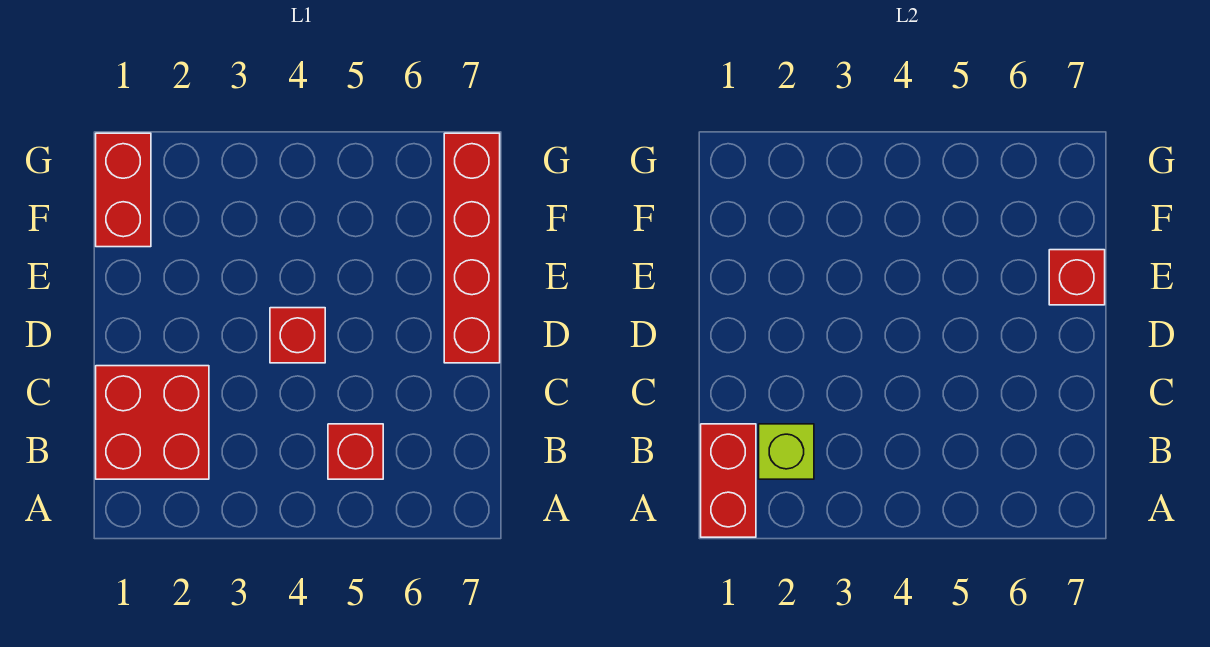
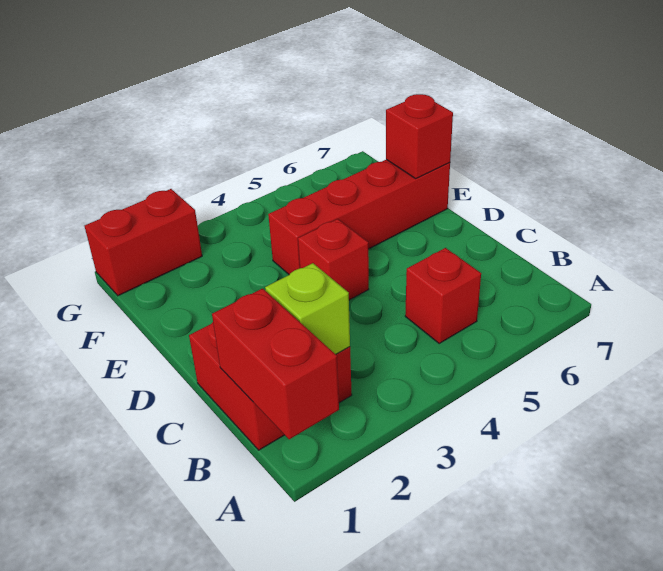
red brick D7:G7 level 1 -> red brick E4:E7 level 1
red brick F1:G1 level 1 -> red brick G1:G2 level 1

